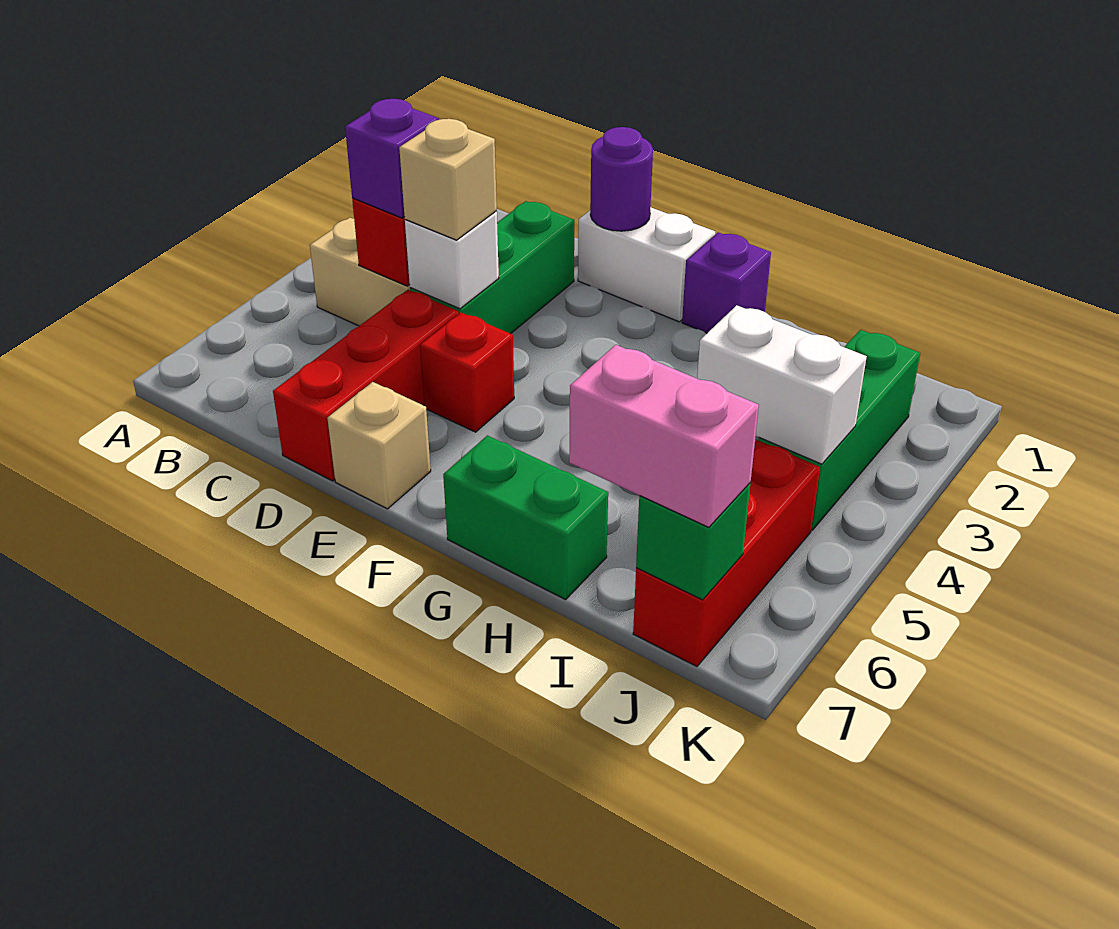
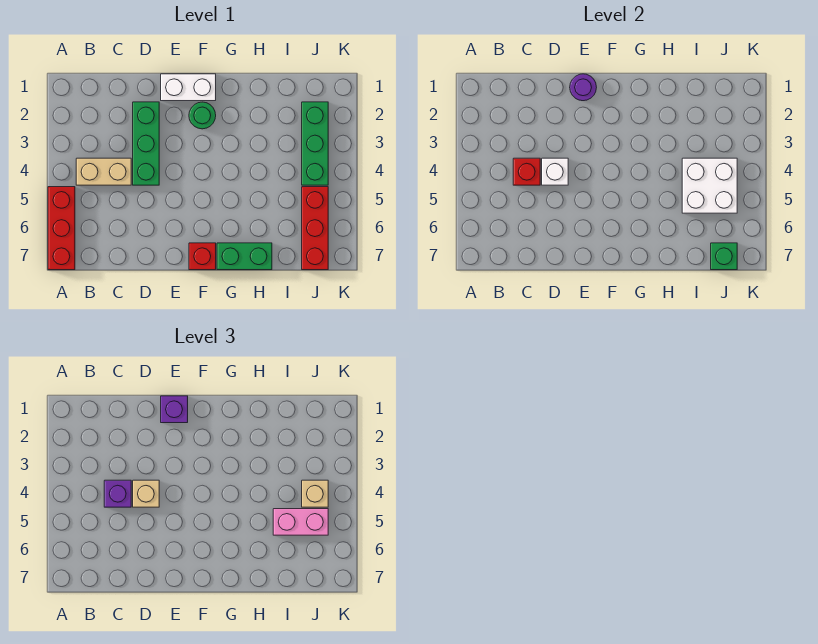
red brick D5:D7 level 1 -> red brick A5:A7 level 1
red brick E5 level 1 -> red brick F7 level 1
tan brick E7 level 1 -> tan brick J4 level 3
none -> green round brick F2 level 1
purple brick G1 level 1 -> purple brick E1 level 3
white brick I4:J4 level 2 -> white brick I4:J5 level 2
pink brick I7:J7 level 3 -> pink brick I5:J5 level 3

